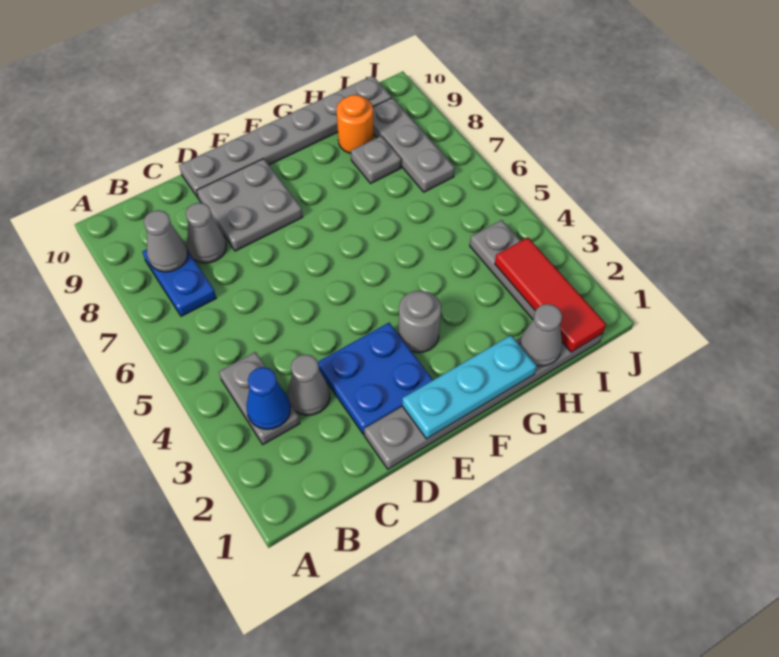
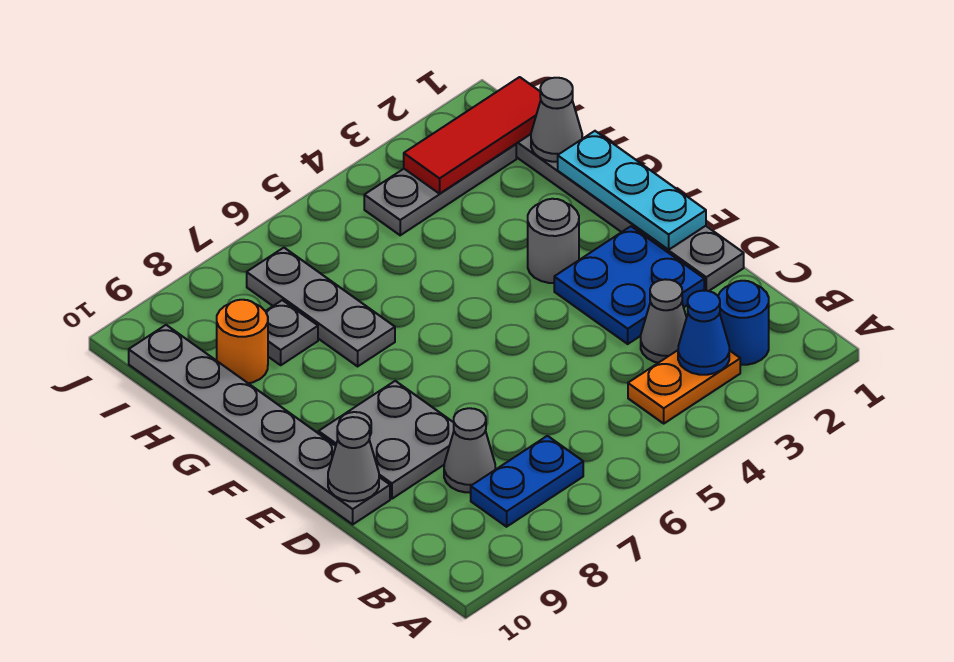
none -> blue round brick B2 level 1
grey plate B3:B4 level 1 -> orange plate B3:B4 level 1
grey cone B8 level 2 -> grey cone D10 level 2
grey plate I7:I9 level 1 -> grey plate G7:I7 level 1

